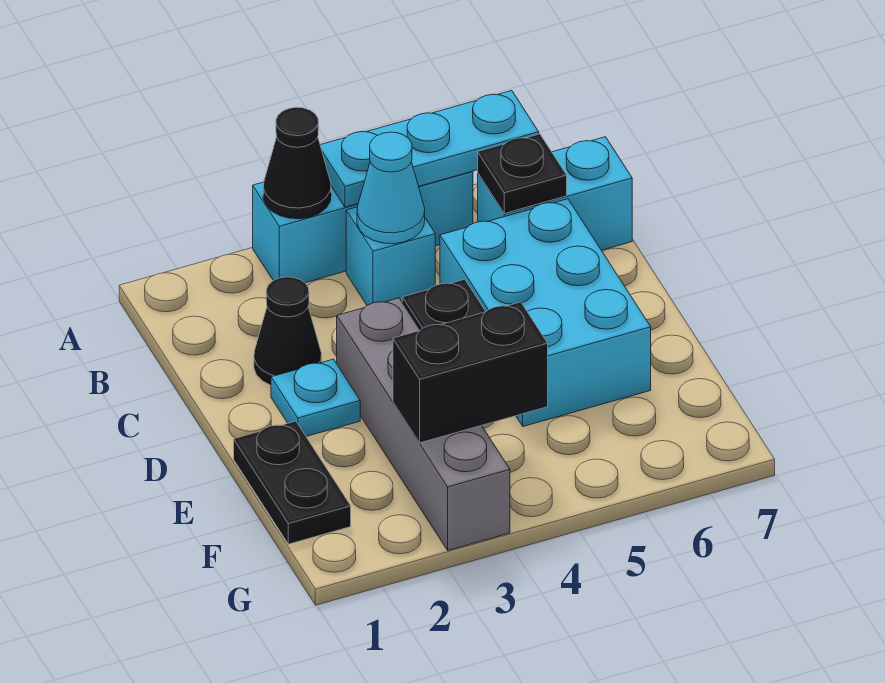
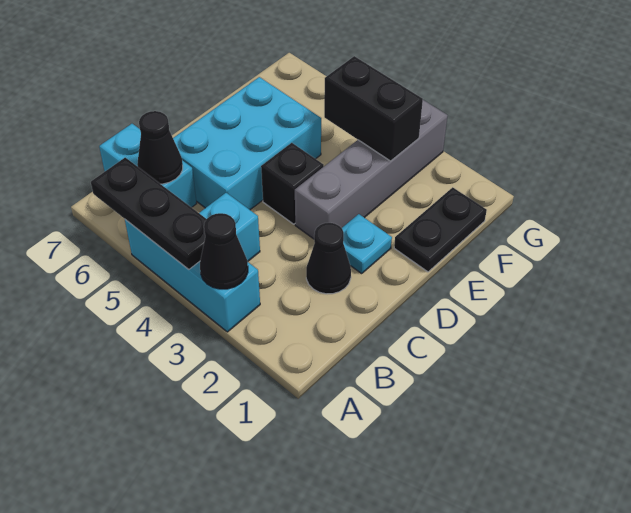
cyan plate A4:A6 level 2 -> black plate A4:A6 level 2
cyan cone B4 level 2 -> none
black plate B6 level 2 -> black cone B6 level 2

